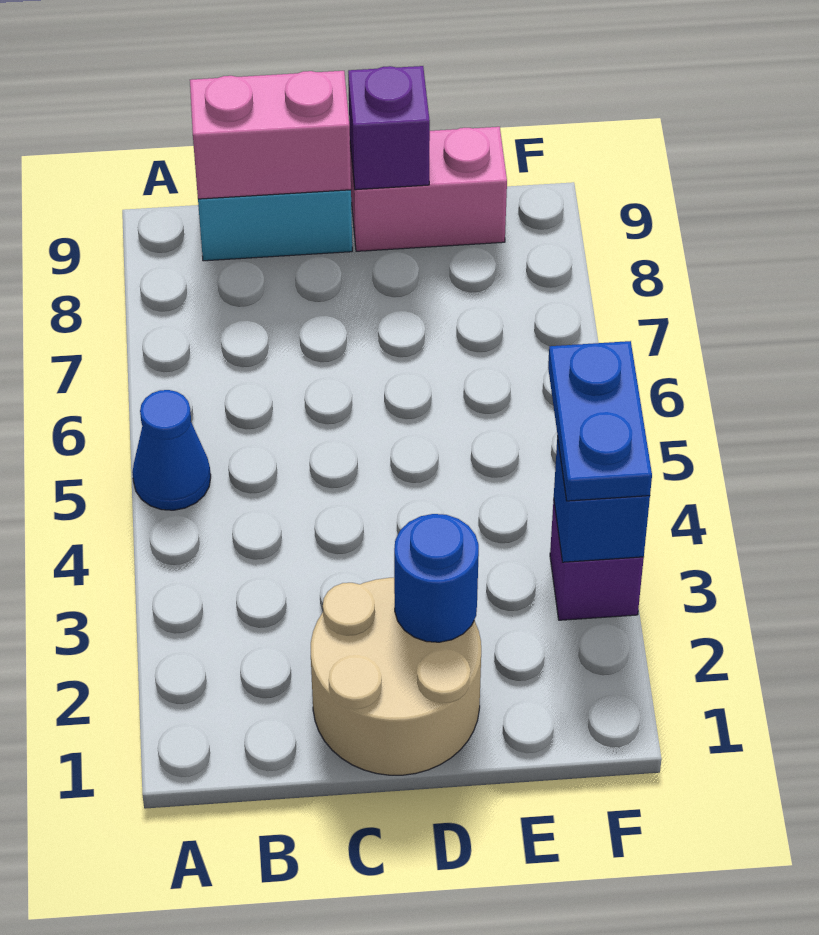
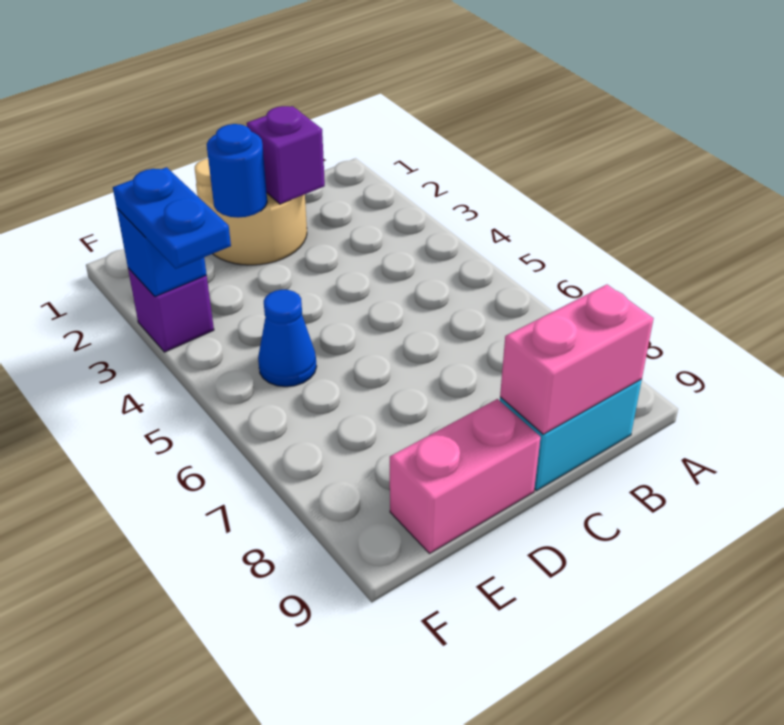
blue cone A5 level 1 -> blue cone E5 level 1
purple brick D9 level 2 -> purple brick C2 level 2

